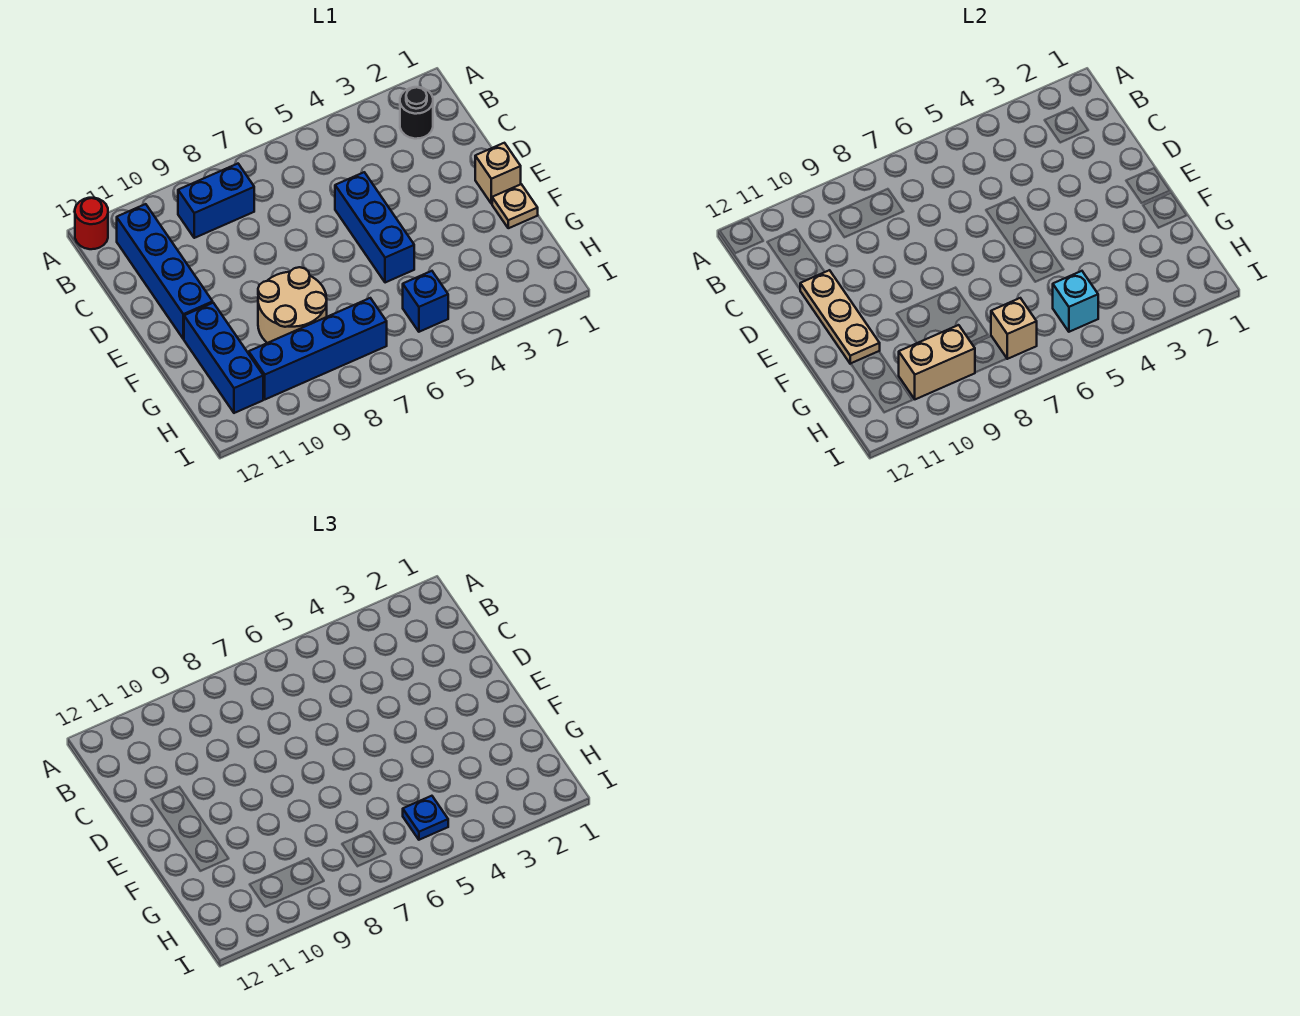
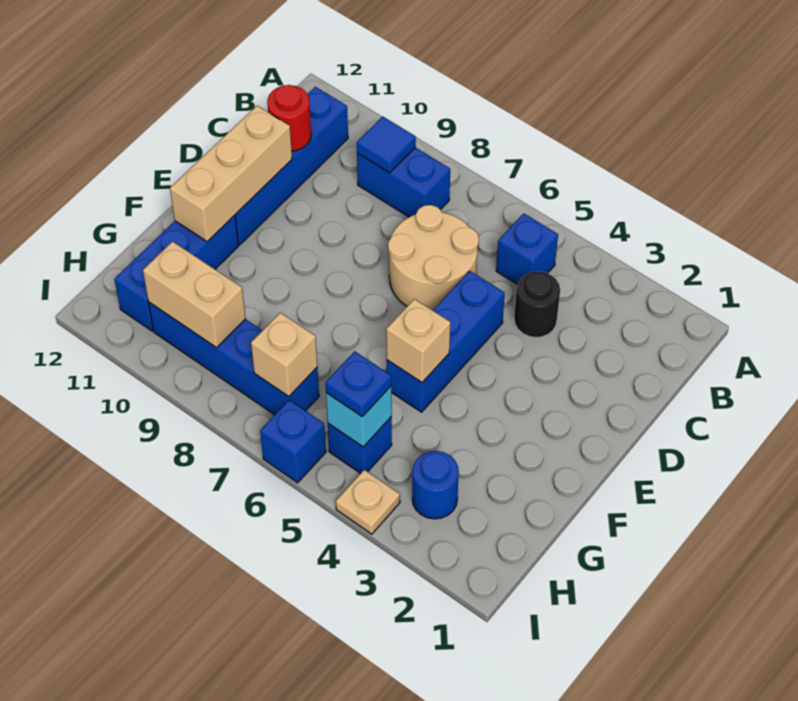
red round brick A12 level 1 -> red round brick C11 level 2
black round brick B2 level 1 -> black round brick C4 level 1
none -> blue brick B5 level 1
none -> blue tile B9 level 2
tan plate D11:F11 level 2 -> tan brick D11:F11 level 2
tan brick E1 level 1 -> tan brick F5 level 2
tan plate F1 level 1 -> tan plate I4 level 1
tan round brick F8:G9 level 1 -> tan round brick C6:D7 level 1
none -> blue round brick H3 level 1
none -> blue brick I6 level 1

